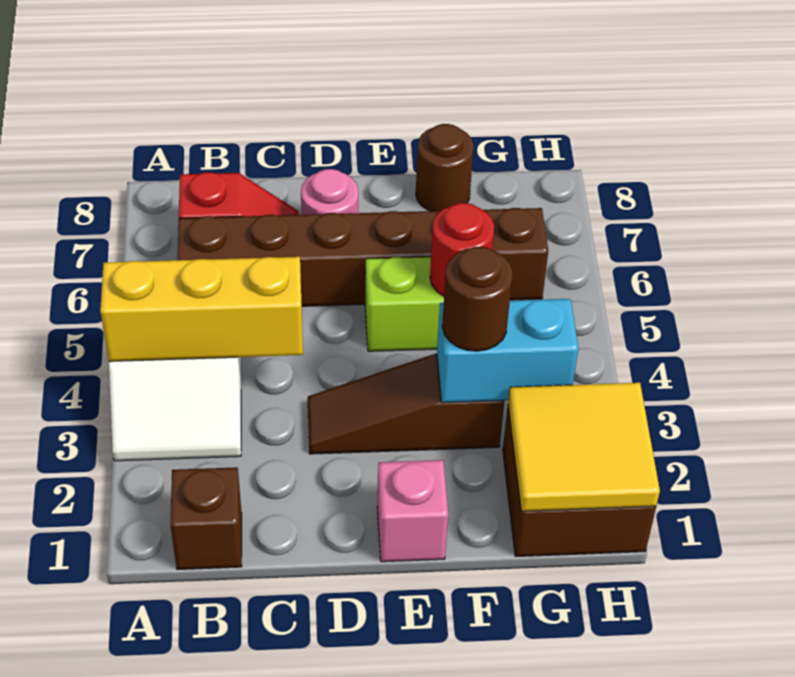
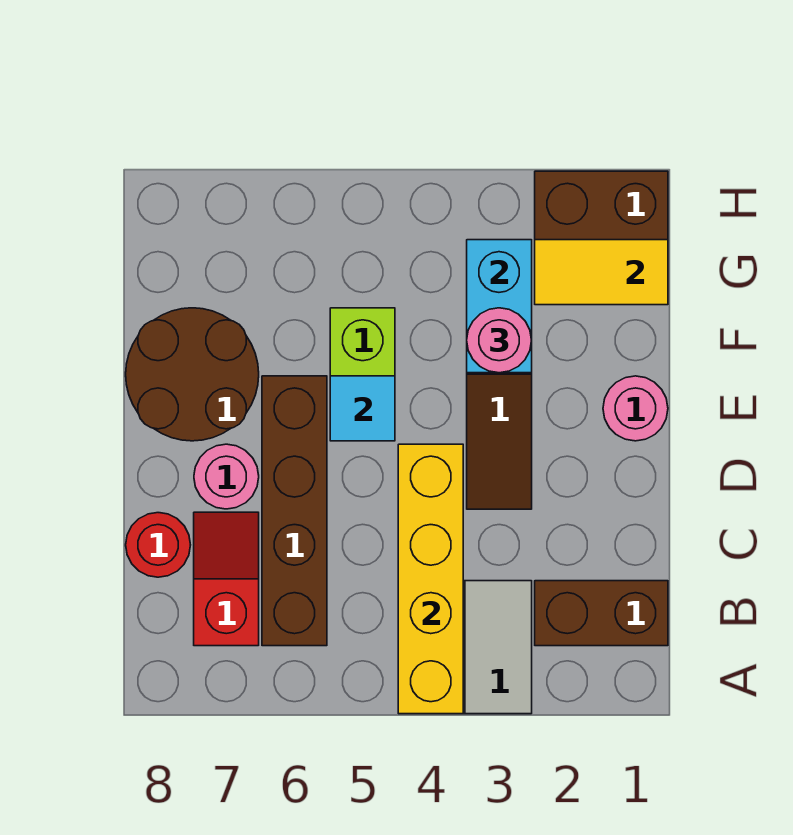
yellow brick A4:C4 level 2 -> yellow brick A4:D4 level 2
brown brick B1 level 1 -> brown brick B1:B2 level 1
brown brick B6:G6 level 1 -> brown brick B6:E6 level 1
pink brick E1 level 1 -> pink round brick E1 level 1
none -> cyan tile E5 level 2
brown round brick F3 level 3 -> pink round brick F3 level 3
red round brick F5 level 2 -> red round brick C8 level 1
brown round brick F8 level 1 -> brown round brick E7:F8 level 1
yellow tile G1:H2 level 2 -> yellow tile G1:G2 level 2

